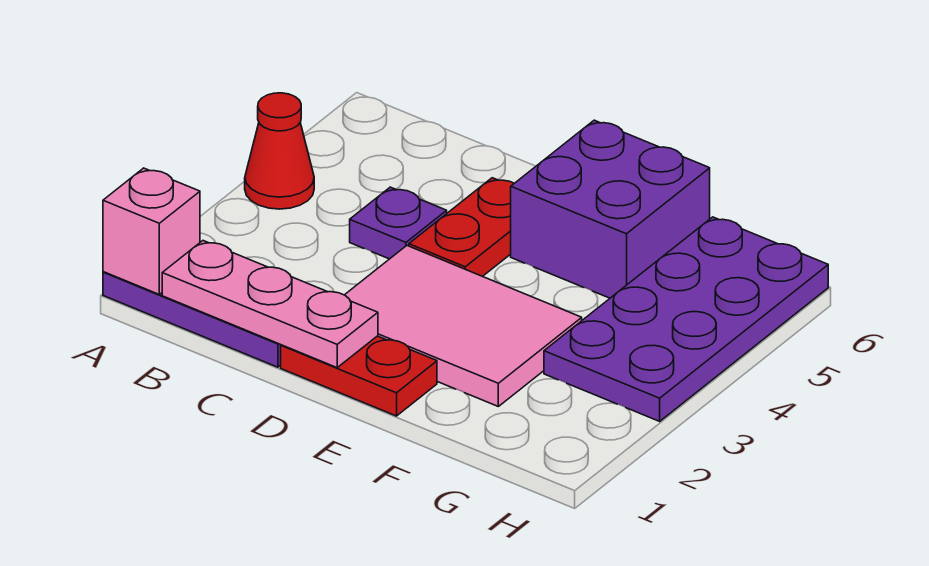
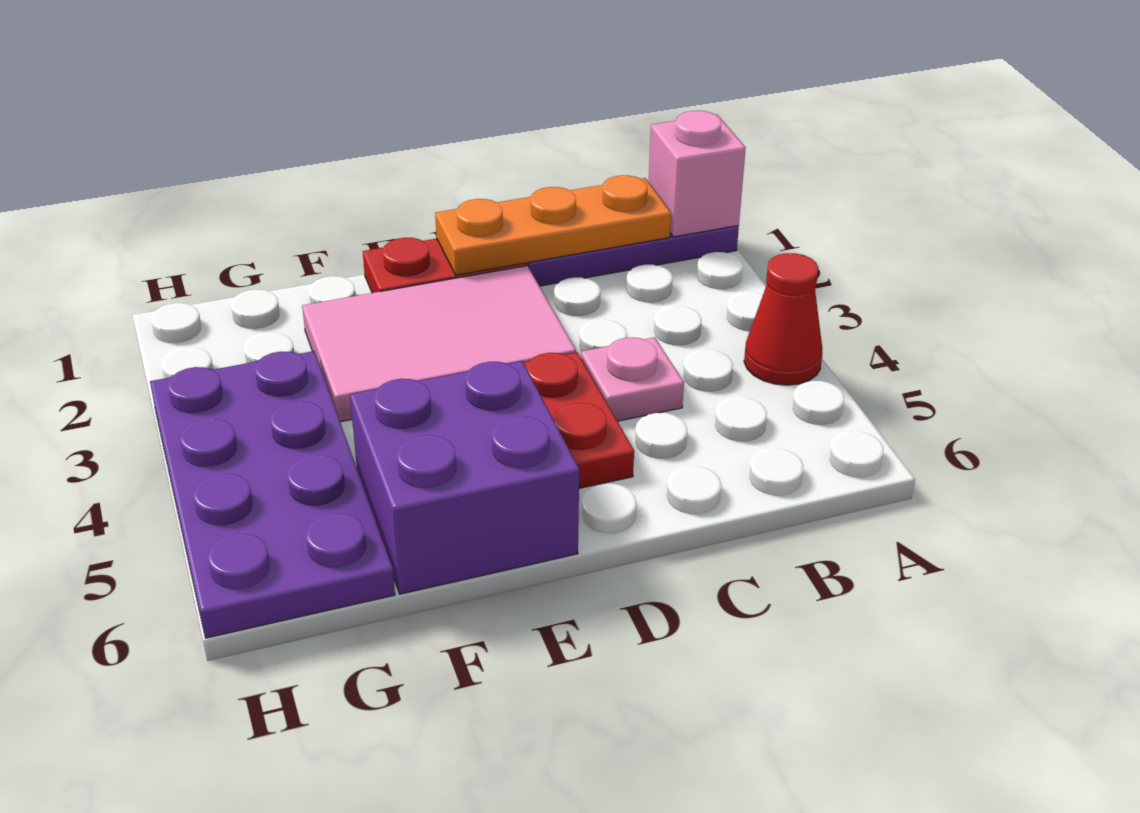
pink plate B1:D1 level 2 -> orange plate B1:D1 level 2
purple plate C4 level 1 -> pink plate C4 level 1

